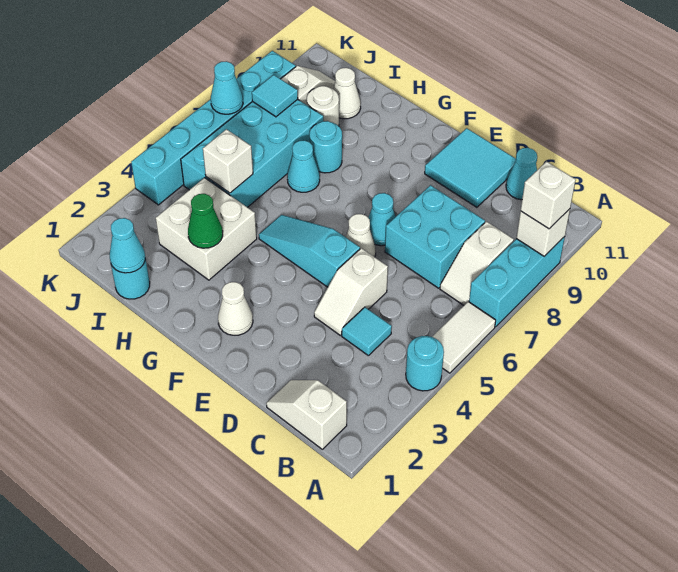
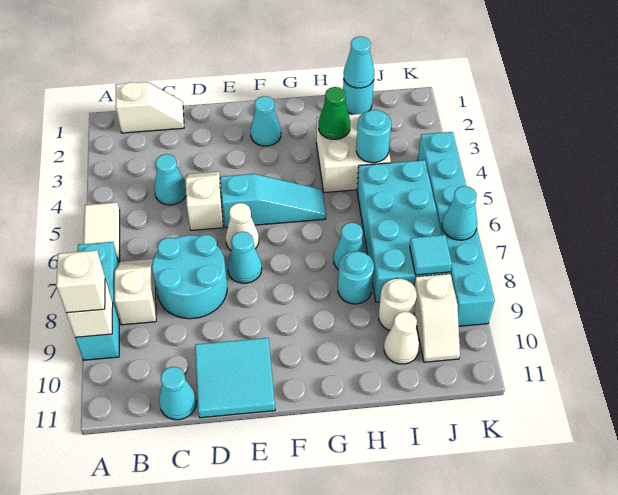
cyan round brick A4 level 1 -> cyan round brick I4 level 2
cyan tile C4 level 1 -> cyan cone C4 level 1
cyan brick C7:D8 level 1 -> cyan round brick C7:D8 level 1
white cone F2 level 1 -> cyan cone F2 level 1
white brick I5 level 2 -> none

